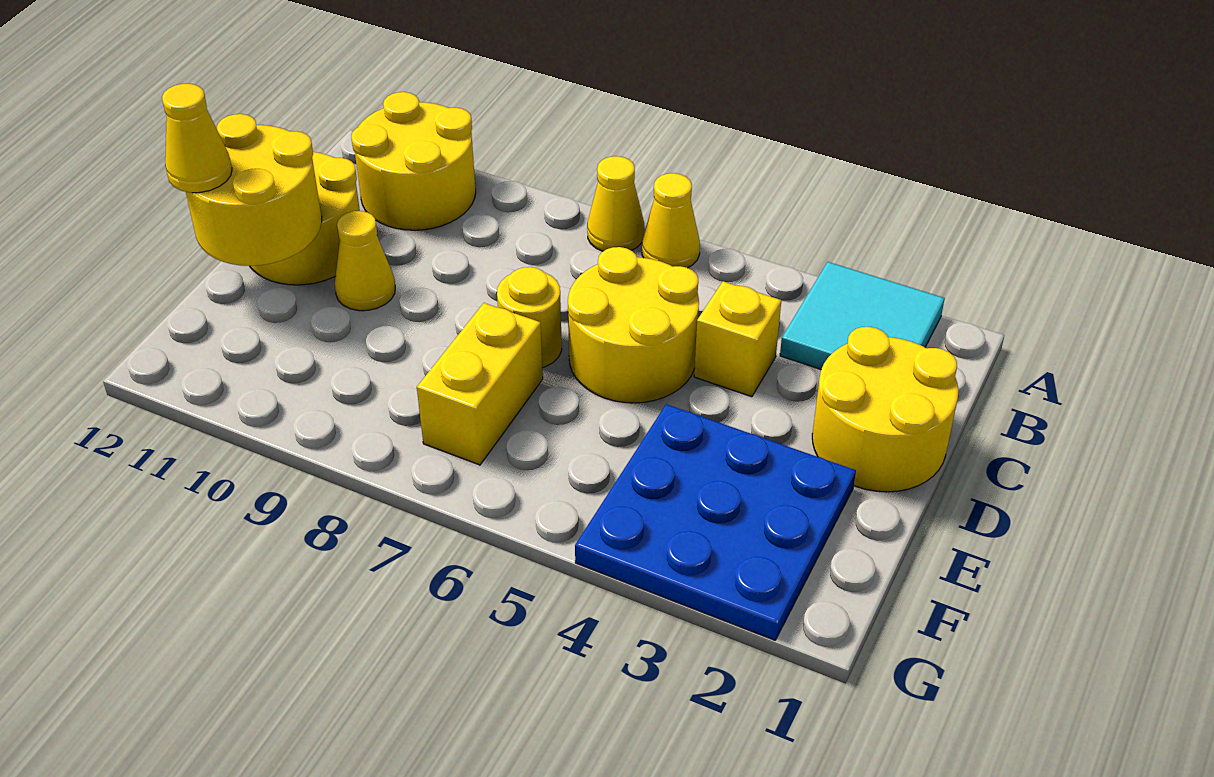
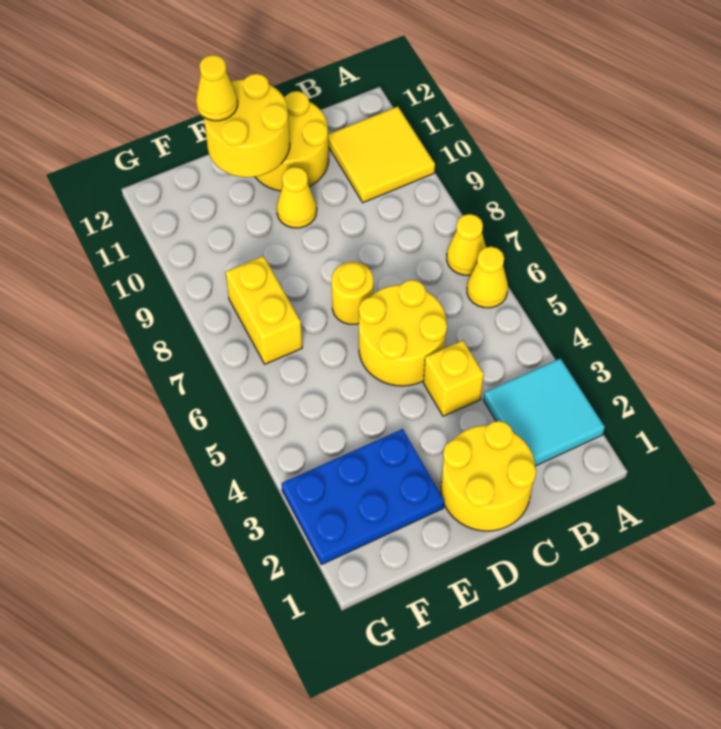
yellow round brick A10:B11 level 1 -> yellow tile A10:B11 level 1
blue plate E2:G4 level 1 -> blue plate E2:G3 level 1
yellow brick E7:F7 level 1 -> yellow brick F7:F8 level 1

